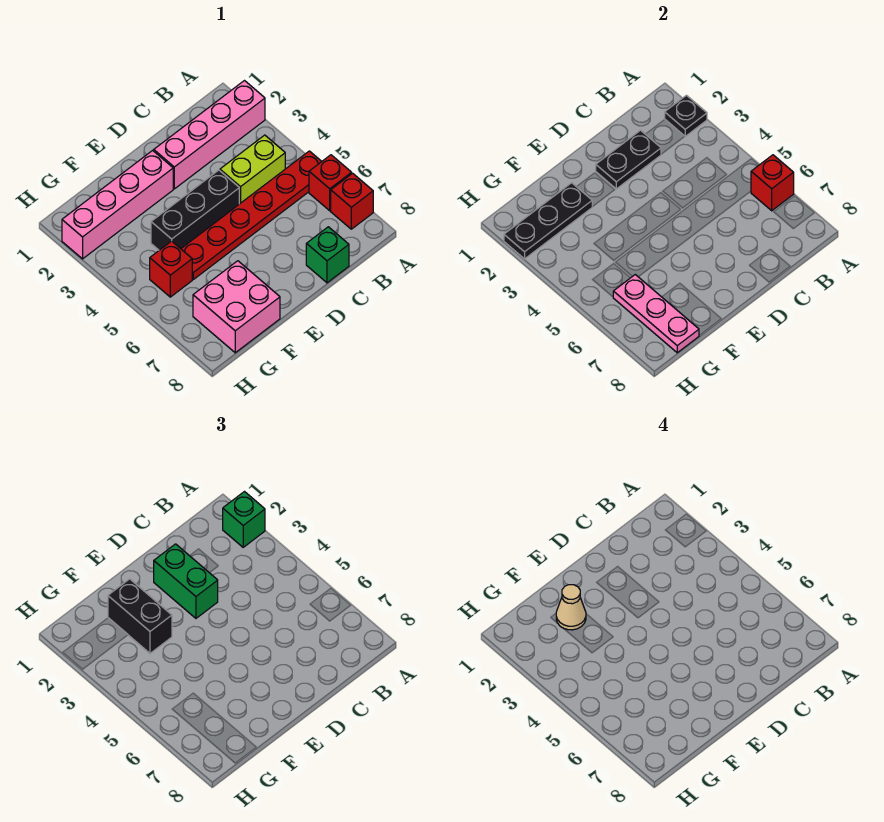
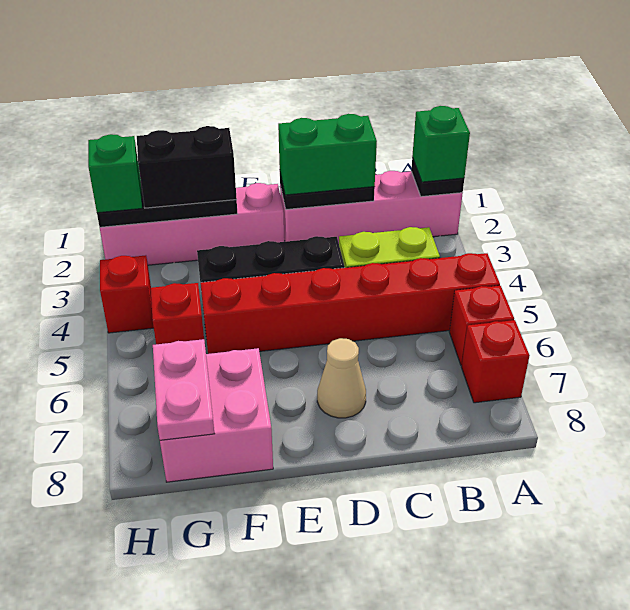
red plate A5:F5 level 1 -> red brick A5:F5 level 1
red brick A6 level 2 -> red brick H4 level 1
green brick C8 level 1 -> green brick H2 level 3
green brick D2:D3 level 3 -> green brick C2:D2 level 3
black brick F2:F3 level 3 -> black brick F2:G2 level 3
tan cone F2 level 4 -> tan cone D7 level 1
pink plate G6:G8 level 2 -> pink plate G7:G8 level 2

